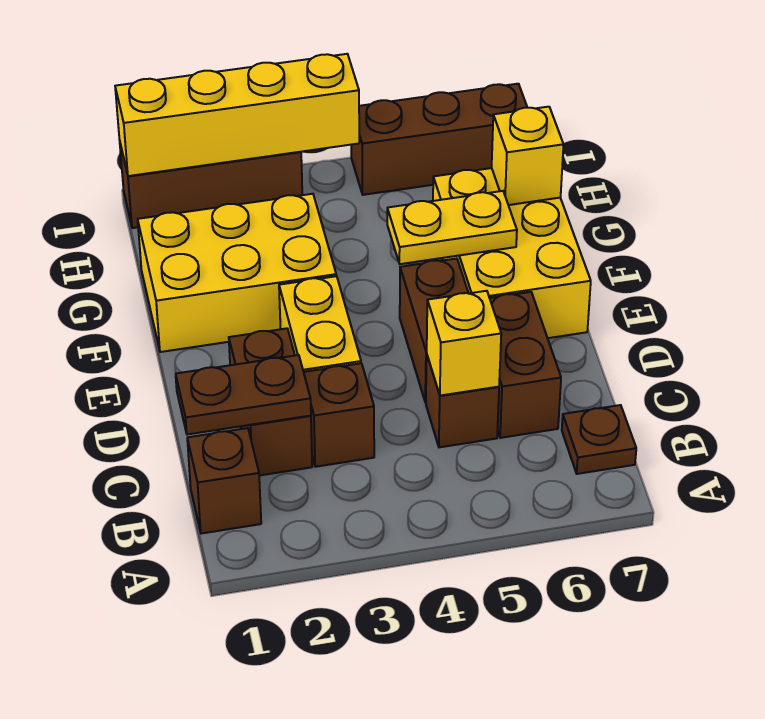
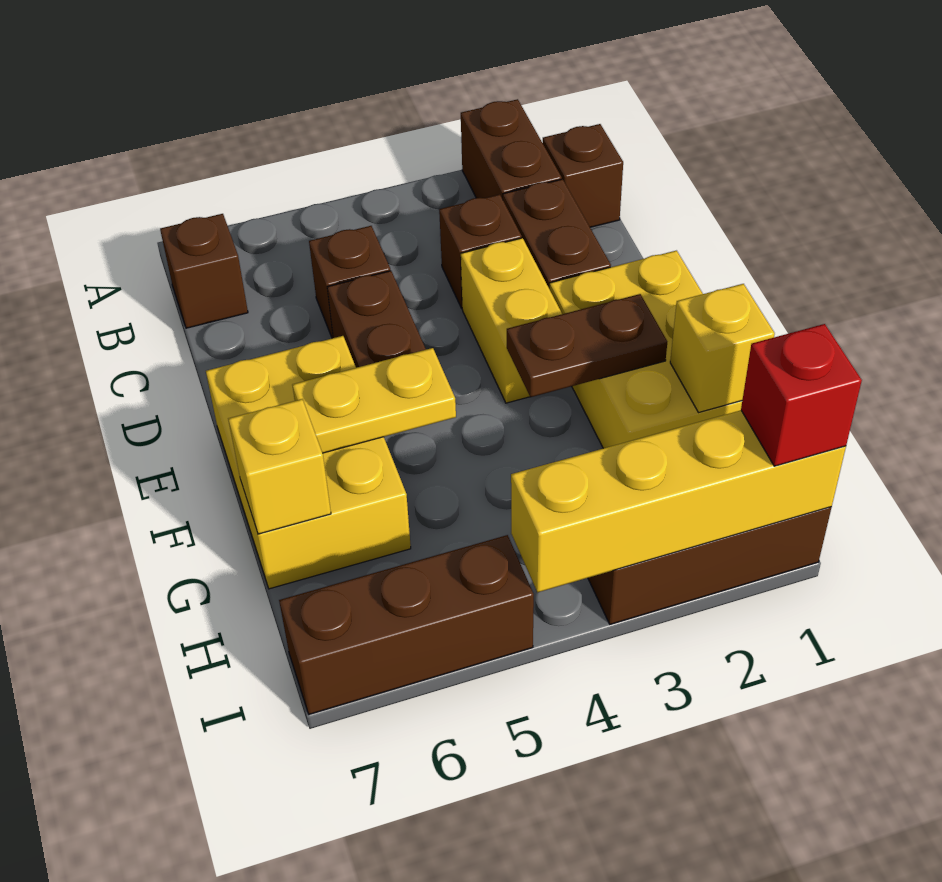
brown plate B7 level 1 -> brown brick B7 level 1
brown plate C1:C2 level 2 -> brown plate F2:F3 level 2
yellow brick C5 level 2 -> yellow brick G1 level 2
brown brick C6:D6 level 1 -> brown brick A2:B2 level 1
yellow brick F1:G3 level 1 -> yellow brick E1:G2 level 1
none -> red brick I1 level 3

